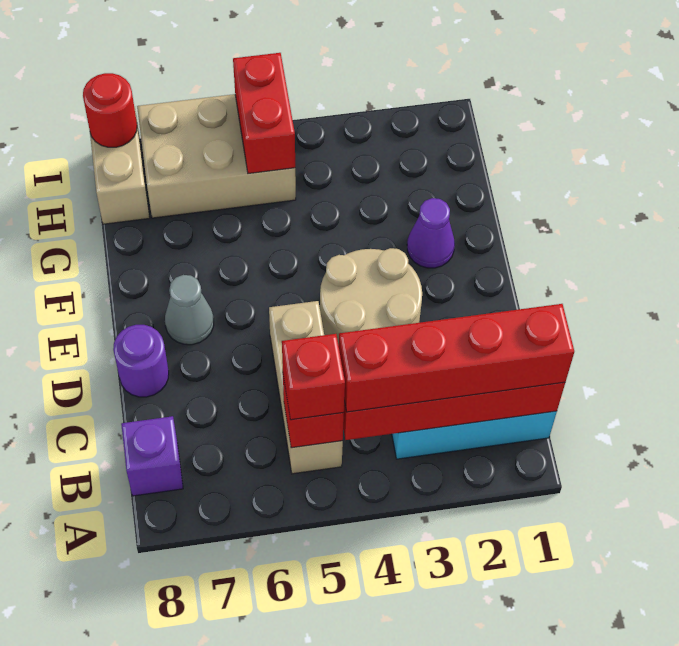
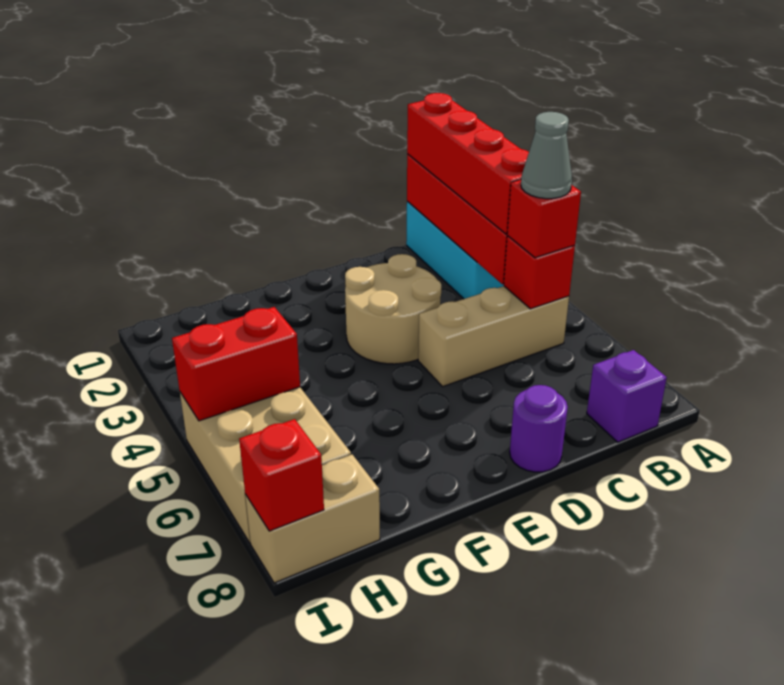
grey cone E7 level 1 -> grey cone B5 level 4
purple cone F2 level 1 -> none
red round brick I8 level 2 -> red brick I8 level 2

